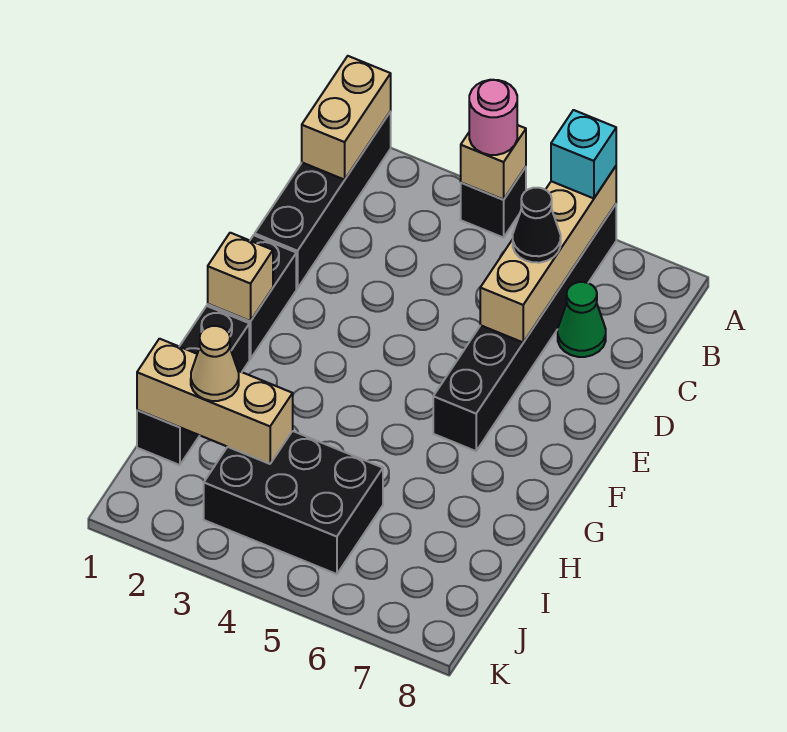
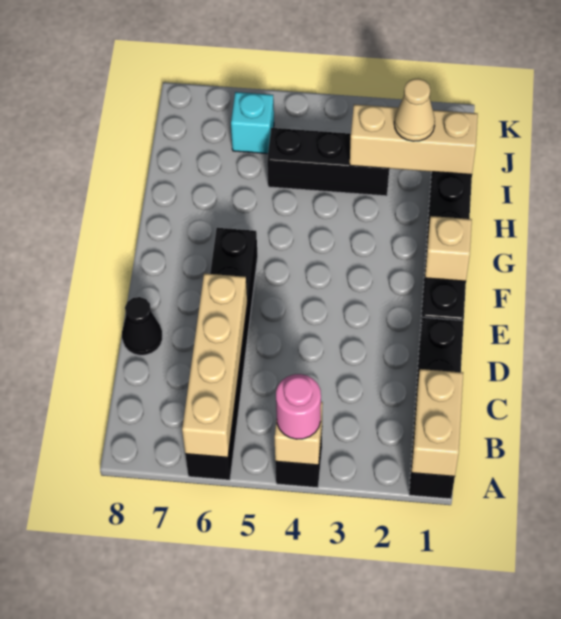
cyan brick A6 level 3 -> cyan brick J6 level 1
black cone C6 level 3 -> black cone D8 level 1
green cone C7 level 1 -> none
black brick I3:J5 level 1 -> black brick I3:I5 level 1

